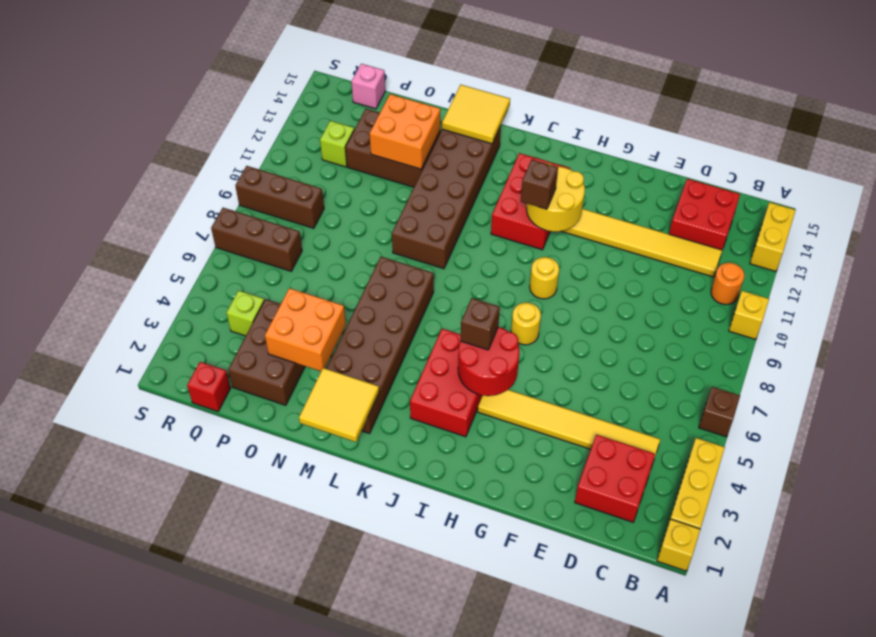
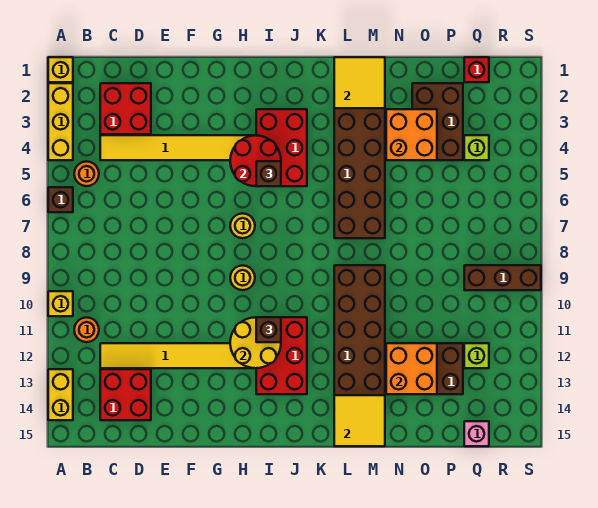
none -> orange round brick B5 level 1
brown brick Q7:S7 level 1 -> none

